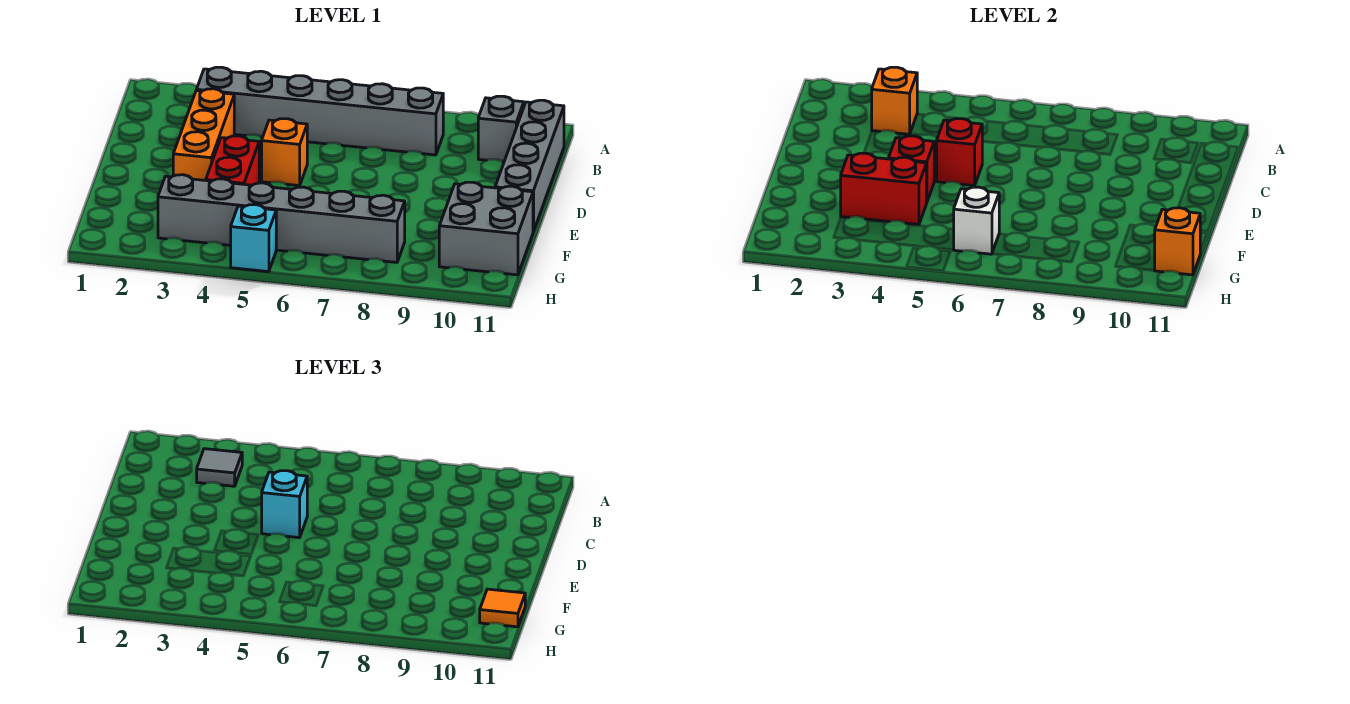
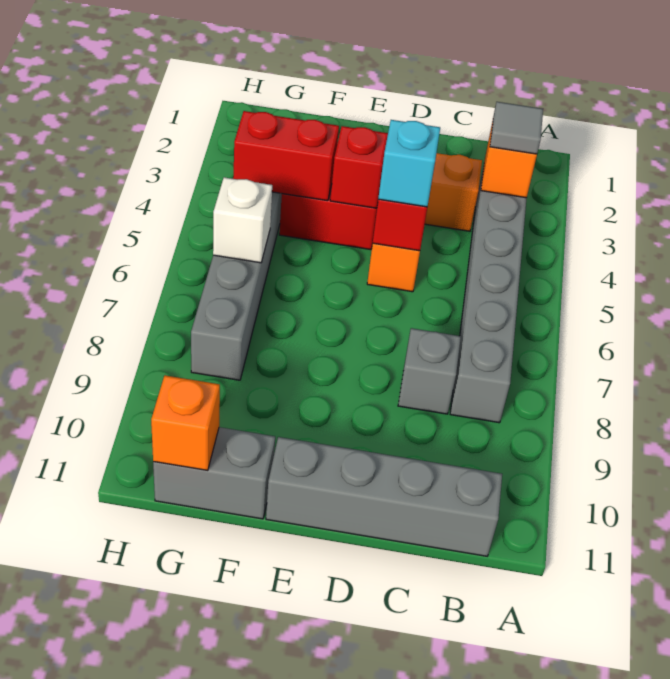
grey brick B10 level 1 -> grey brick C8 level 1
red brick F3:F4 level 2 -> red brick F4:G4 level 2
grey brick F10:G11 level 1 -> grey brick F11:G11 level 1
orange tile G11 level 3 -> none
cyan brick H5 level 1 -> none

